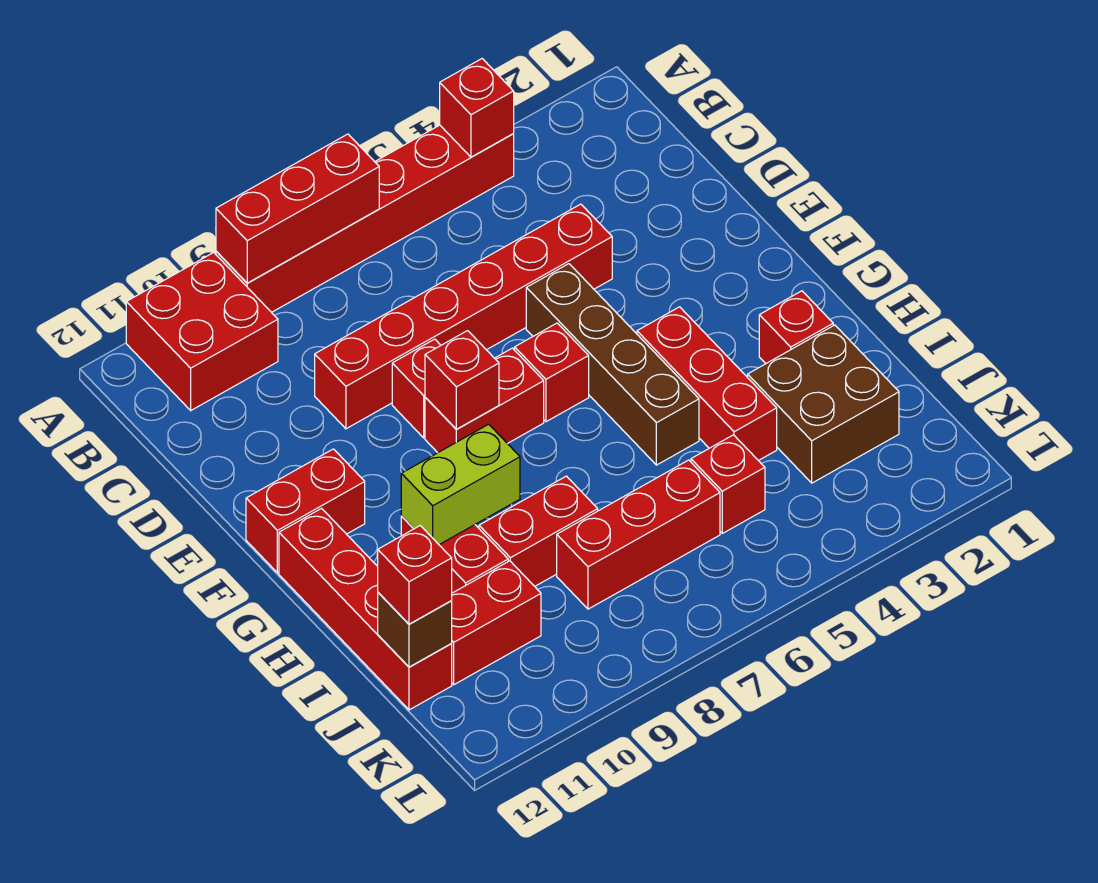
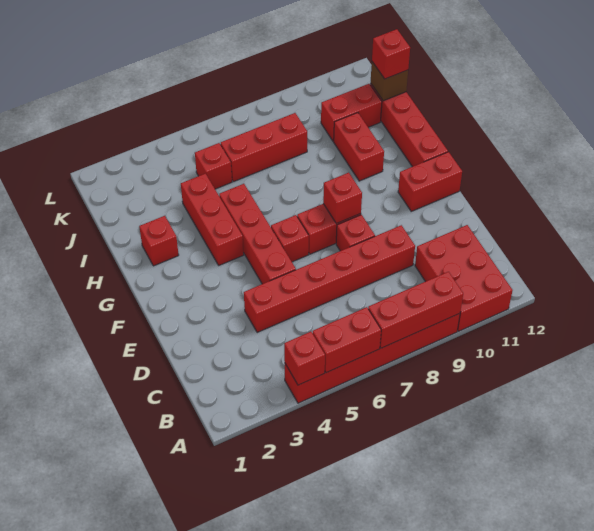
red brick A10:B11 level 1 -> red brick A10:C11 level 1
brown brick E5:H5 level 1 -> red brick E5:H5 level 1
lime brick H9:H10 level 2 -> none
brown brick I2:J3 level 1 -> none
red brick I8:I9 level 1 -> red brick A5:A6 level 2

